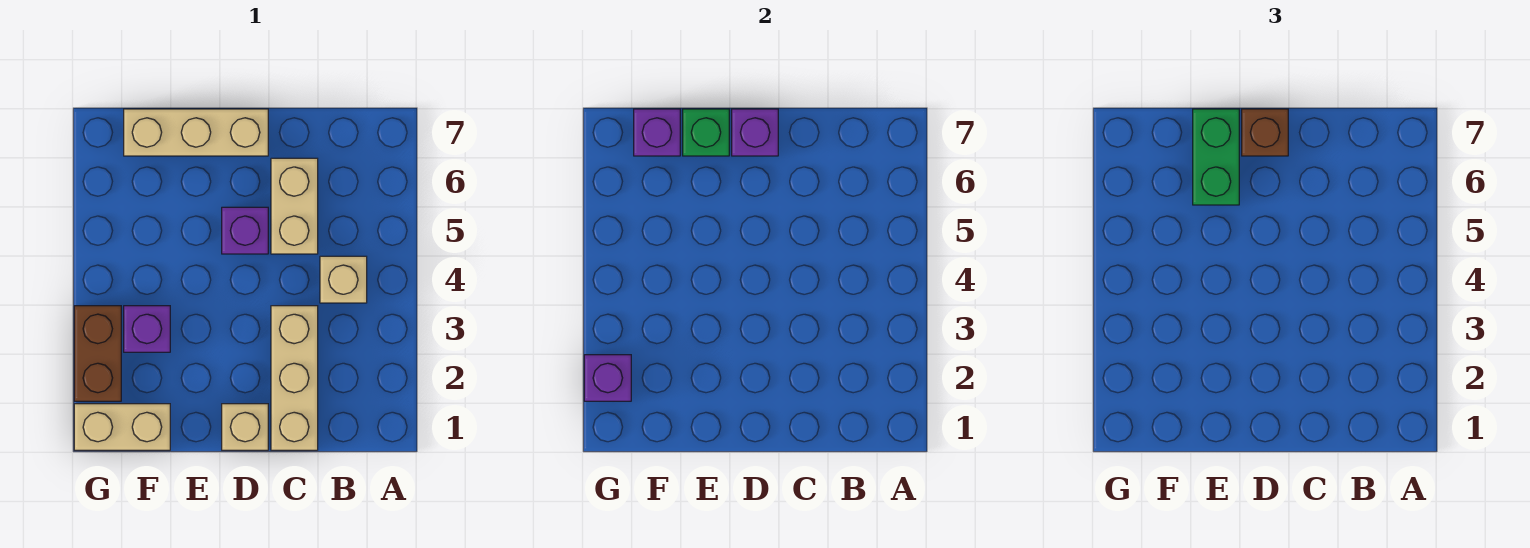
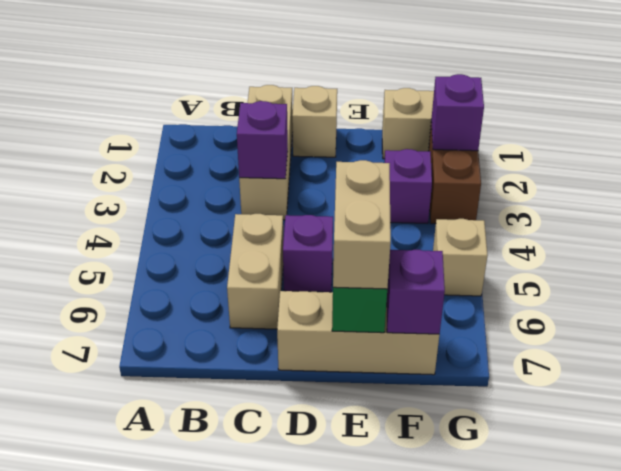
tan brick B4 level 1 -> tan brick G5 level 1
purple brick D7 level 2 -> purple brick C3 level 2
brown brick D7 level 3 -> none
green brick E6:E7 level 3 -> tan brick E6:E7 level 3

